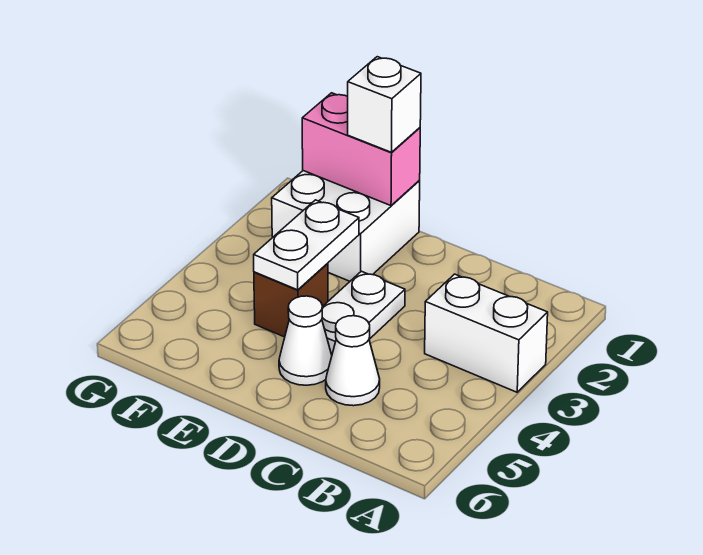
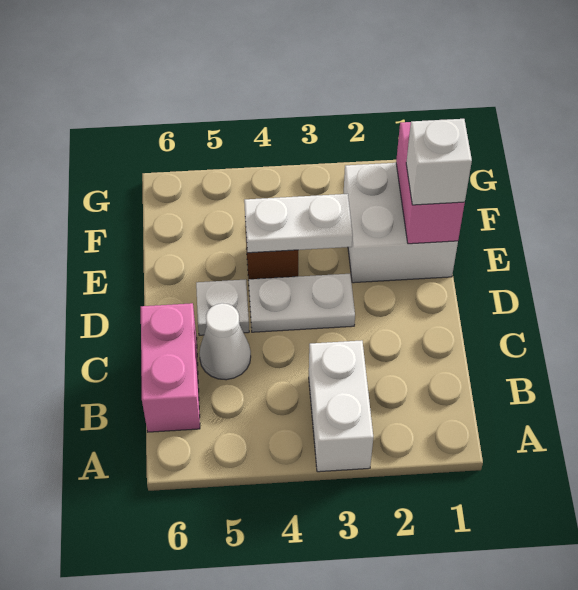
none -> pink brick B6:C6 level 1
white cone D5 level 1 -> white plate D5 level 1

